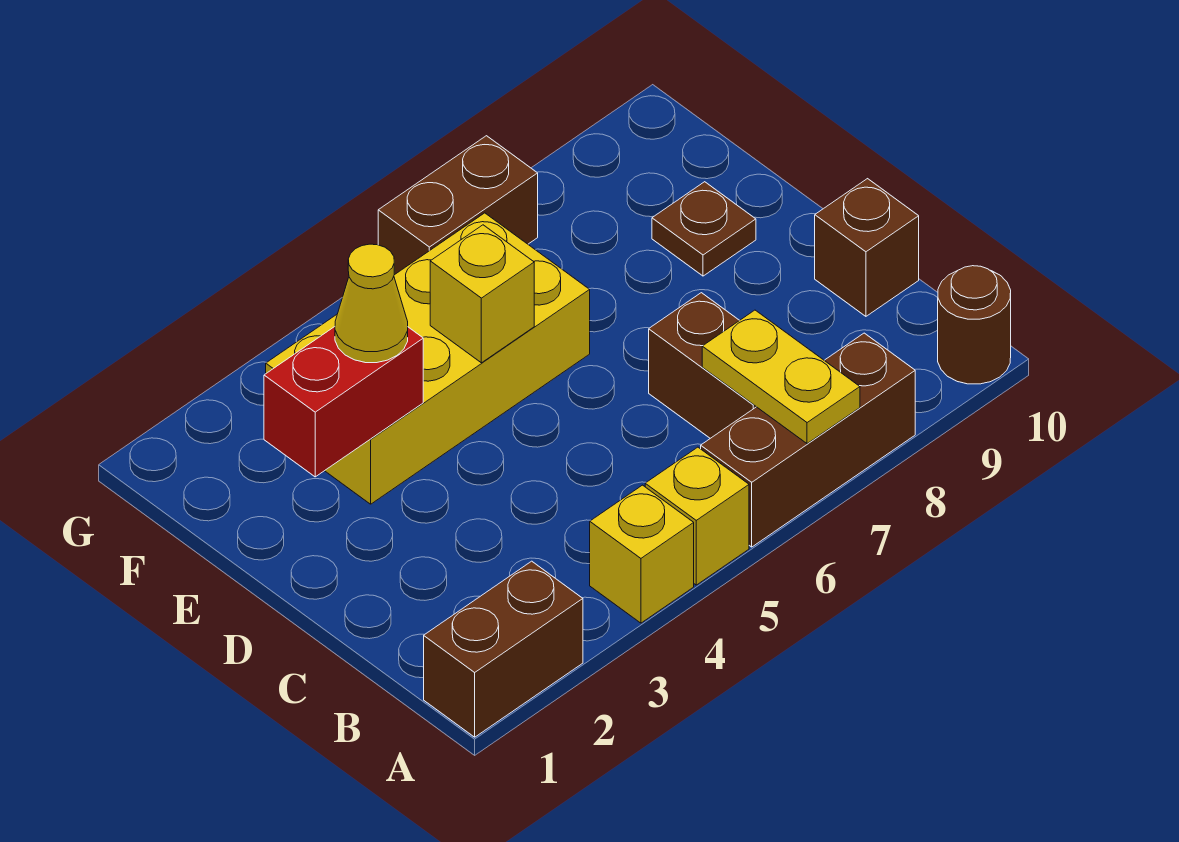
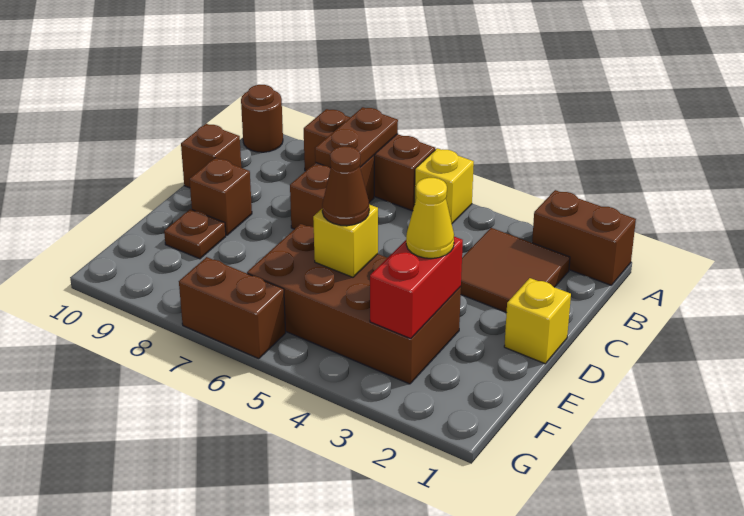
yellow brick A4 level 1 -> yellow brick D1 level 1
yellow plate A7:B7 level 2 -> brown plate A7:B7 level 2
none -> brown tile B2:C3 level 1
none -> brown brick D9 level 1
red brick E2:E3 level 2 -> red brick E3:F3 level 2
yellow brick E3:F6 level 1 -> brown brick E3:F6 level 1
none -> brown cone E5 level 3

